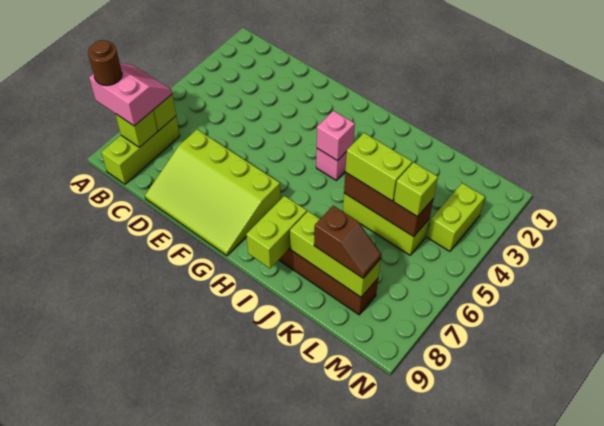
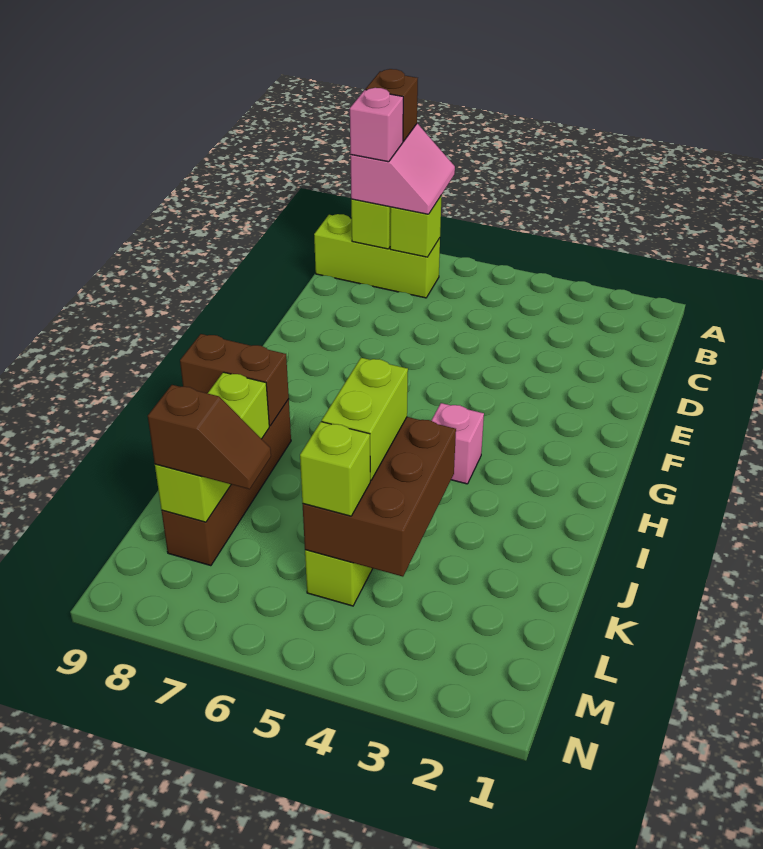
brown round brick A8 level 4 -> brown brick A8 level 4
lime slope D7:G9 level 1 top 7 -> none
pink brick H4 level 2 -> pink brick B8 level 4
lime brick I8:I9 level 2 -> brown brick I8:I9 level 2
brown brick J5:L5 level 2 -> brown brick J4:L5 level 2
brown slope K8:L8 level 3 top K -> brown slope L7:L8 level 3 top 8
lime brick M3:M4 level 1 -> none

